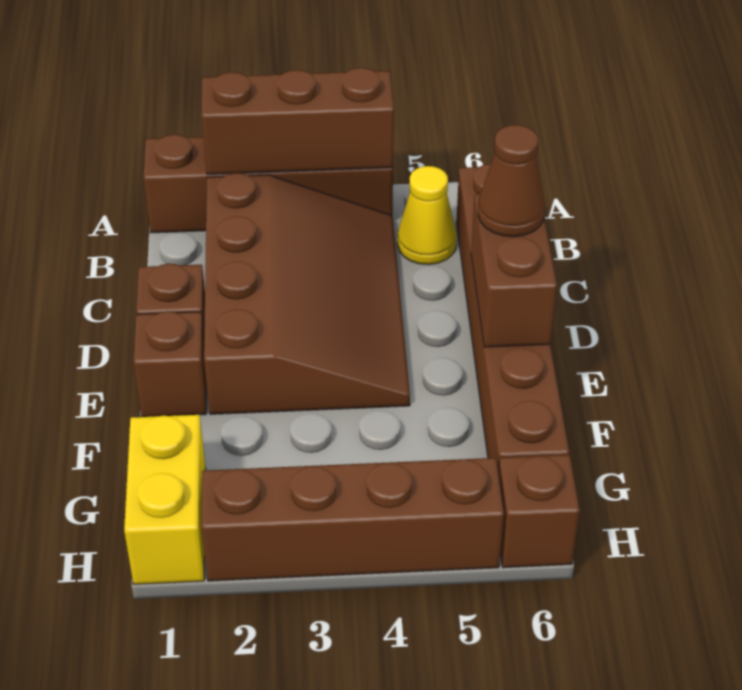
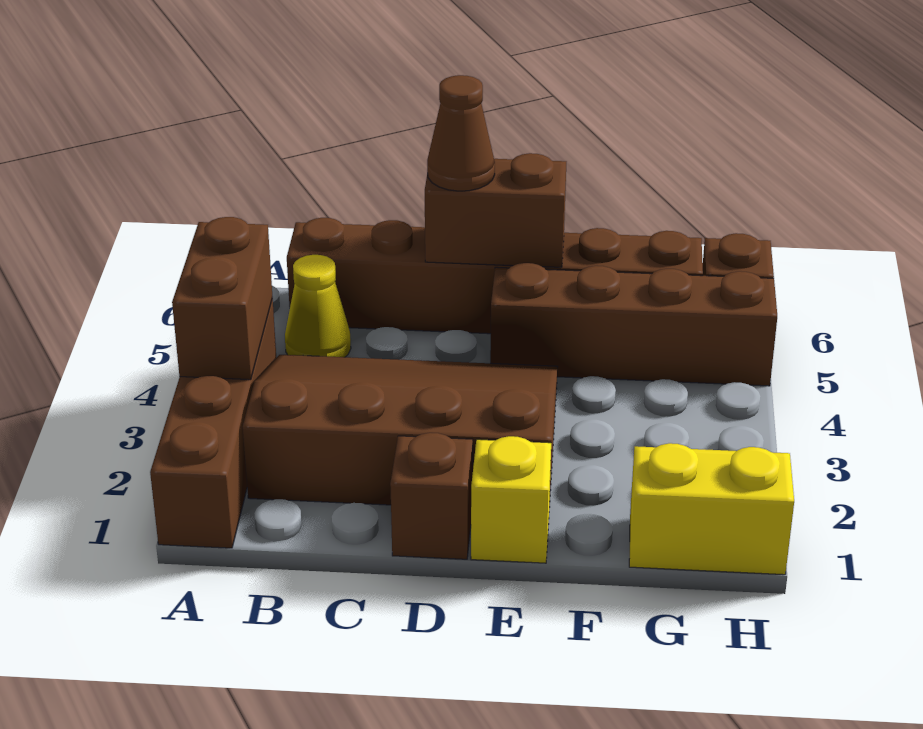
brown brick A2:A4 level 2 -> brown brick A3:A4 level 2
brown brick E1 level 1 -> yellow brick E1 level 1
brown brick H2:H5 level 1 -> brown brick E5:H5 level 1

